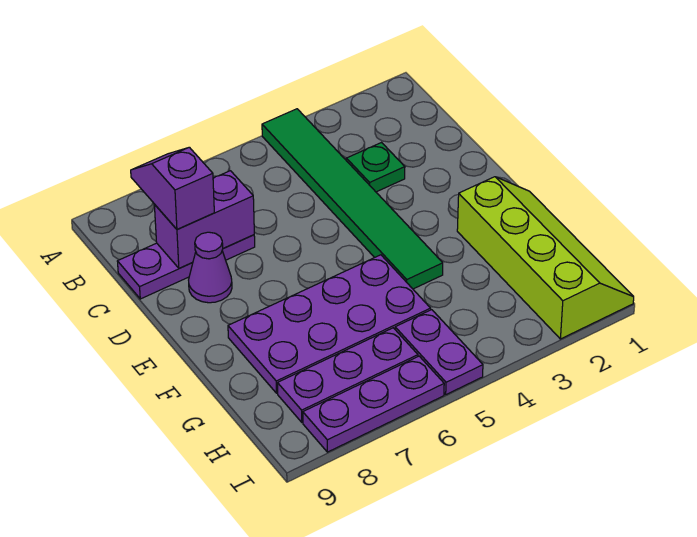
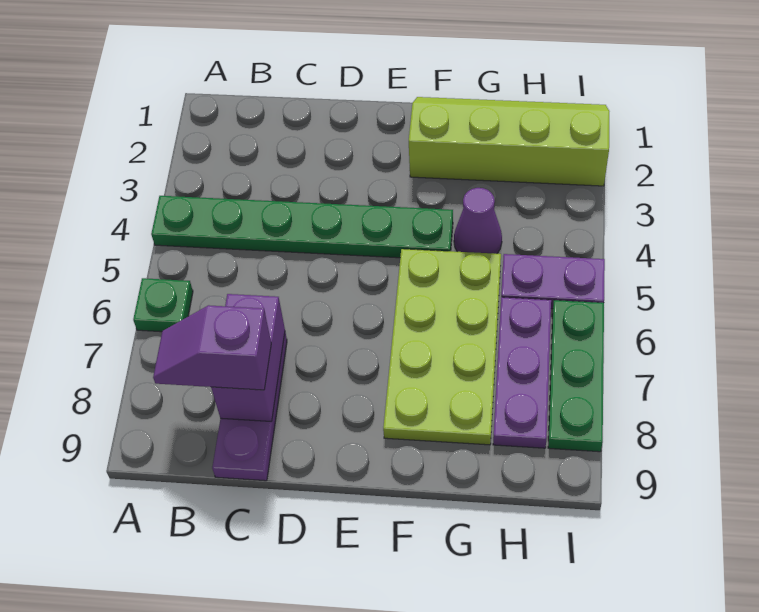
green tile A4:F4 level 1 -> green plate A4:F4 level 1
green plate C3 level 1 -> green plate A6 level 1
purple cone D8 level 1 -> purple cone G4 level 1
purple plate F5:G8 level 1 -> lime plate F5:G8 level 1
purple plate I6:I8 level 1 -> green plate I6:I8 level 1

